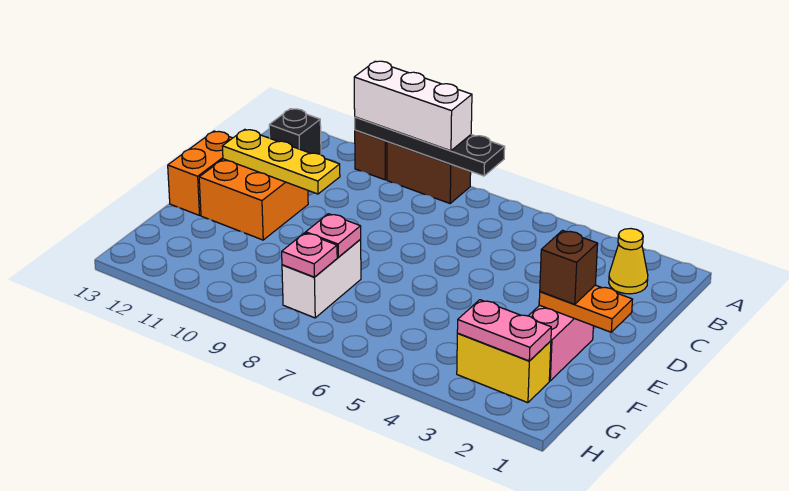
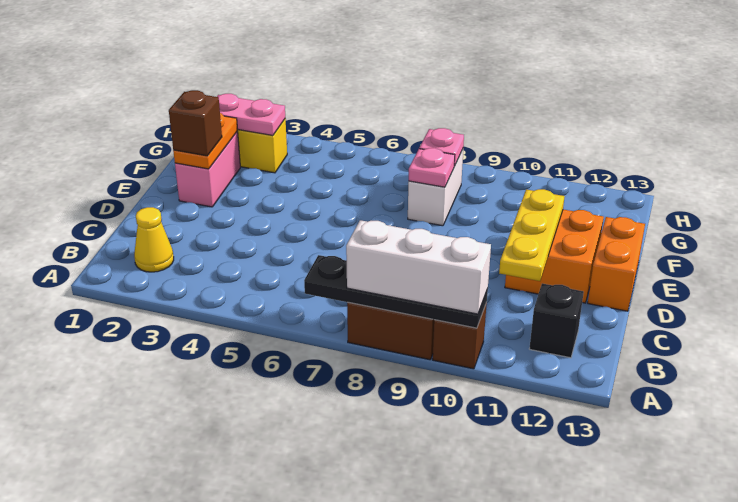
yellow plate D10:D12 level 2 -> yellow plate C11:E11 level 2
orange plate E1:E2 level 2 -> orange plate E2:F2 level 2

